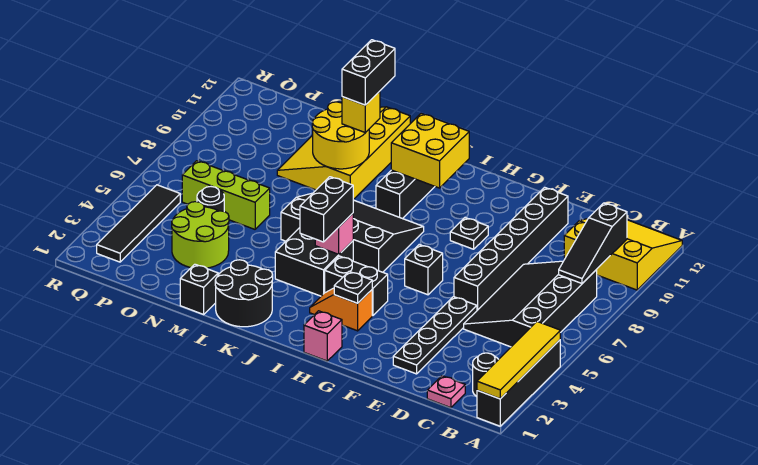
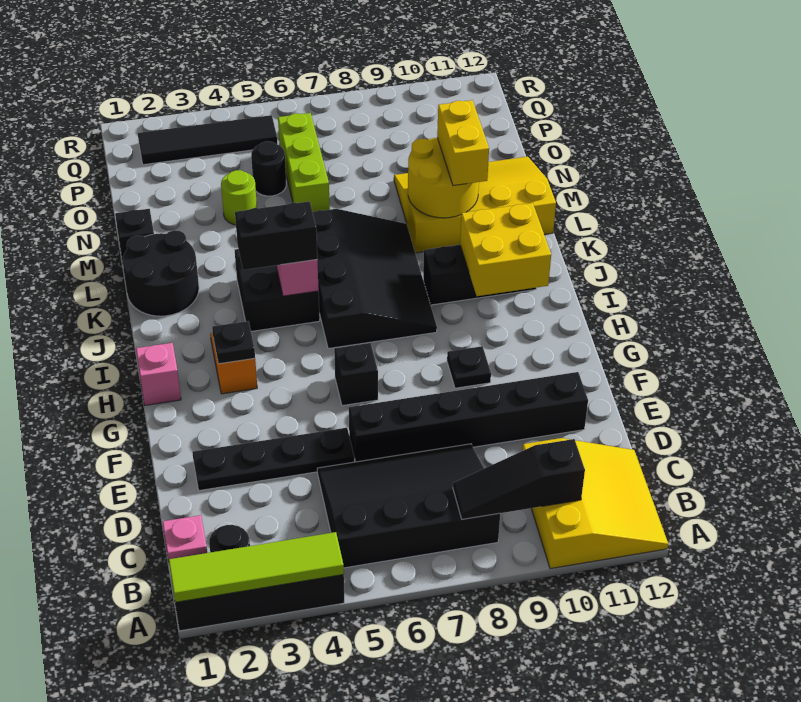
yellow tile A1:A4 level 2 -> lime tile A1:A4 level 2
black brick H4:I4 level 1 -> none
yellow brick L10 level 3 -> yellow brick L10:M10 level 3
black brick L10:L11 level 4 -> none
lime round brick N3:O4 level 1 -> lime round brick N4 level 1

